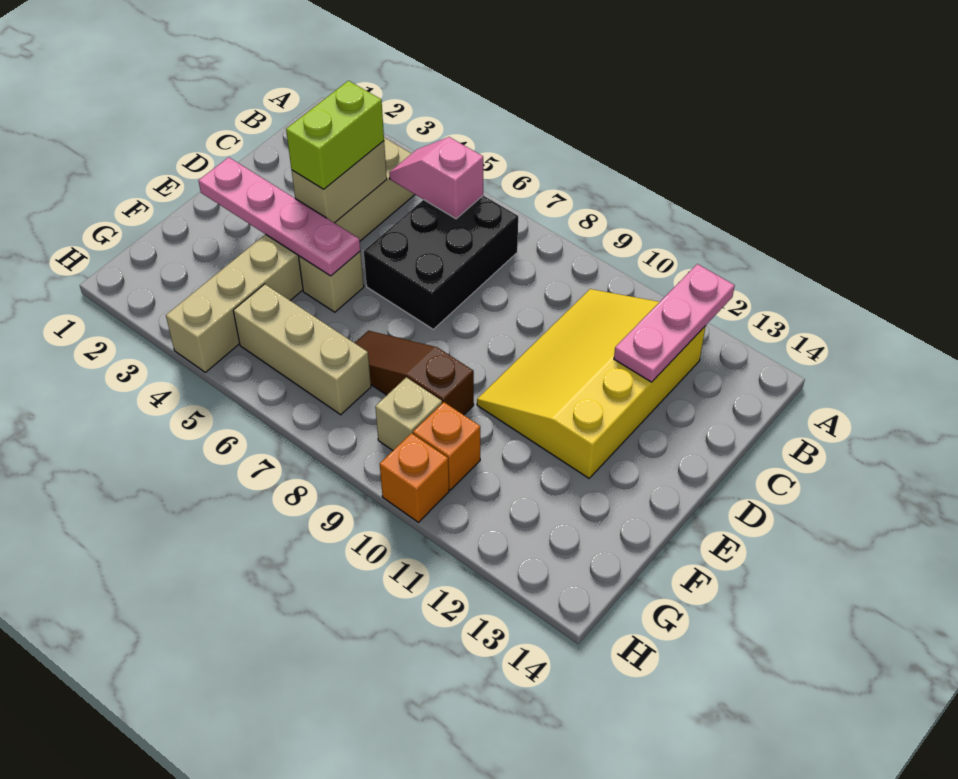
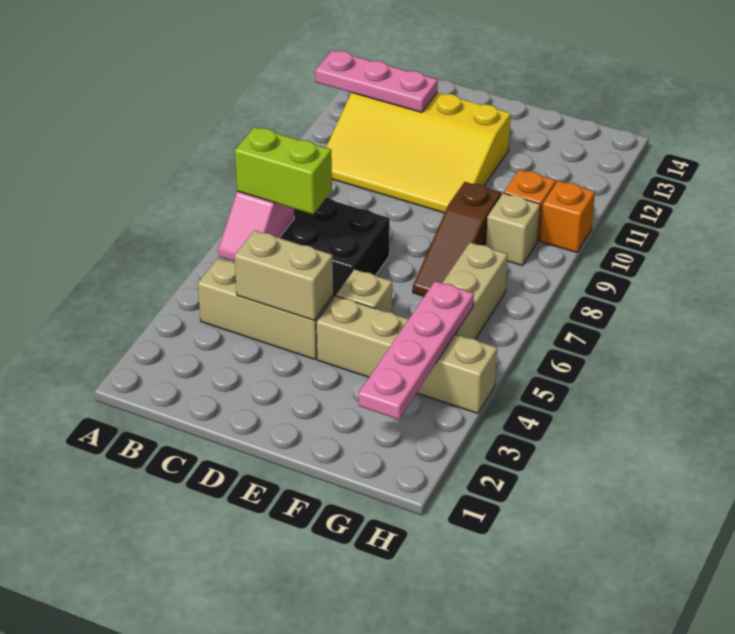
lime brick C4:D4 level 3 -> lime brick B6:C6 level 3
pink plate E2:E5 level 2 -> pink plate G2:G5 level 2

